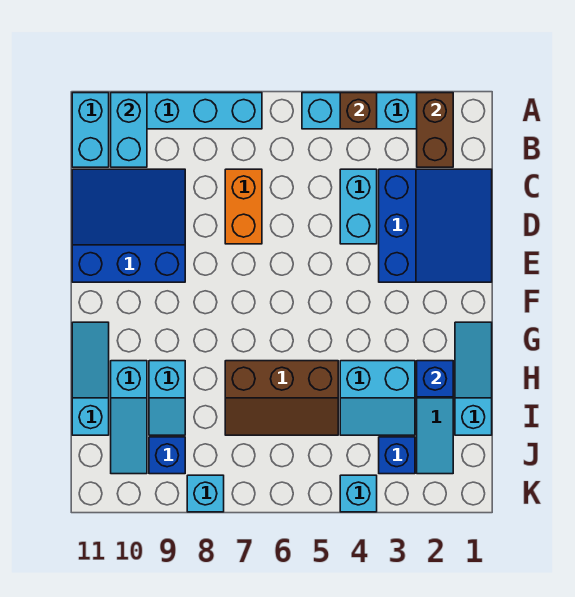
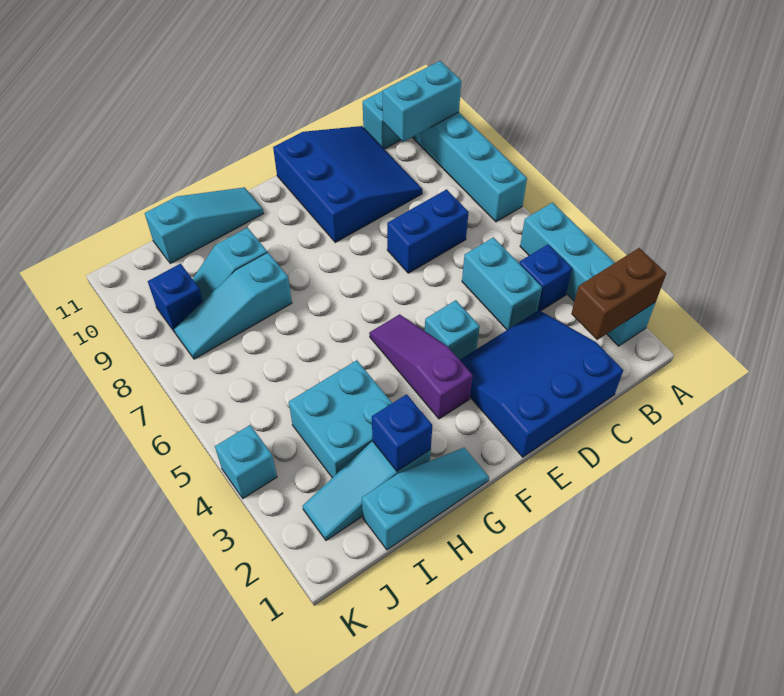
brown brick A4 level 2 -> none
blue slope C1:E3 level 1 top 3 -> blue slope C1:E3 level 1 top 1
cyan brick C4:D4 level 1 -> cyan brick C4:C5 level 1
orange brick C7:D7 level 1 -> blue brick C7:D7 level 1
none -> purple slope F3:F5 level 1 top 3
cyan slope H3:I4 level 1 top H -> cyan brick H3:I4 level 1
brown slope H5:I7 level 1 top H -> none
cyan slope H10:J10 level 1 top H -> cyan slope H8:J8 level 1 top H
blue brick J3 level 1 -> blue brick B4 level 1
cyan brick K8 level 1 -> cyan brick E4 level 1

